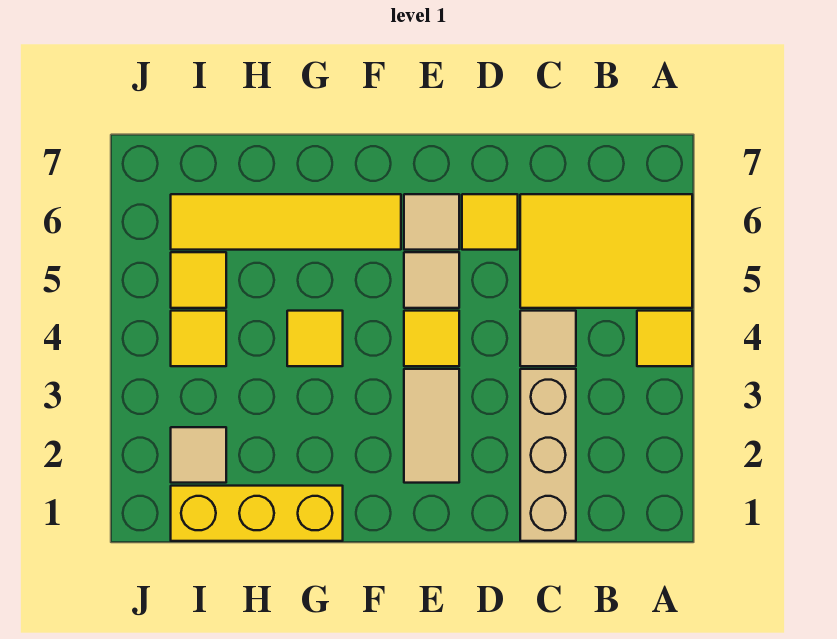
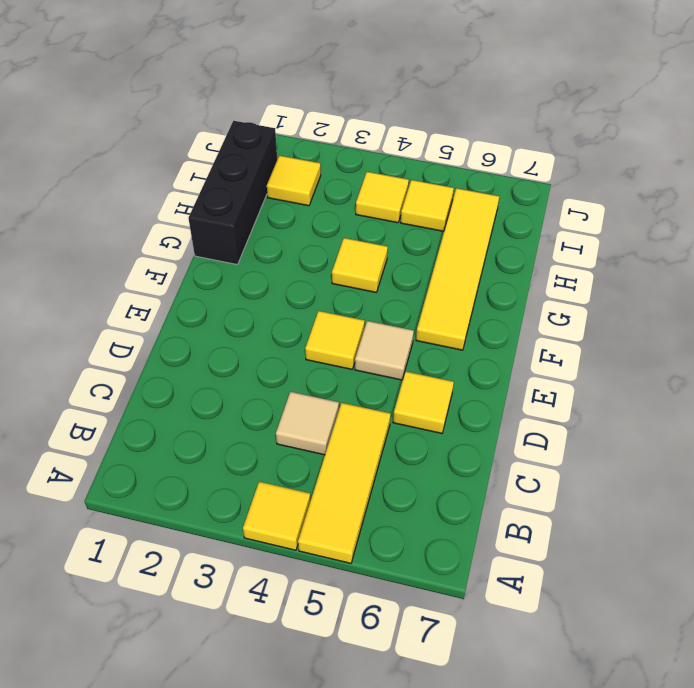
yellow tile A5:C6 level 1 -> yellow tile A5:C5 level 1
tan brick C1:C3 level 1 -> none
tan tile E2:E3 level 1 -> none
tan tile E6 level 1 -> none
yellow brick G1:I1 level 1 -> black brick G1:I1 level 1
tan tile I2 level 1 -> yellow tile I2 level 1

